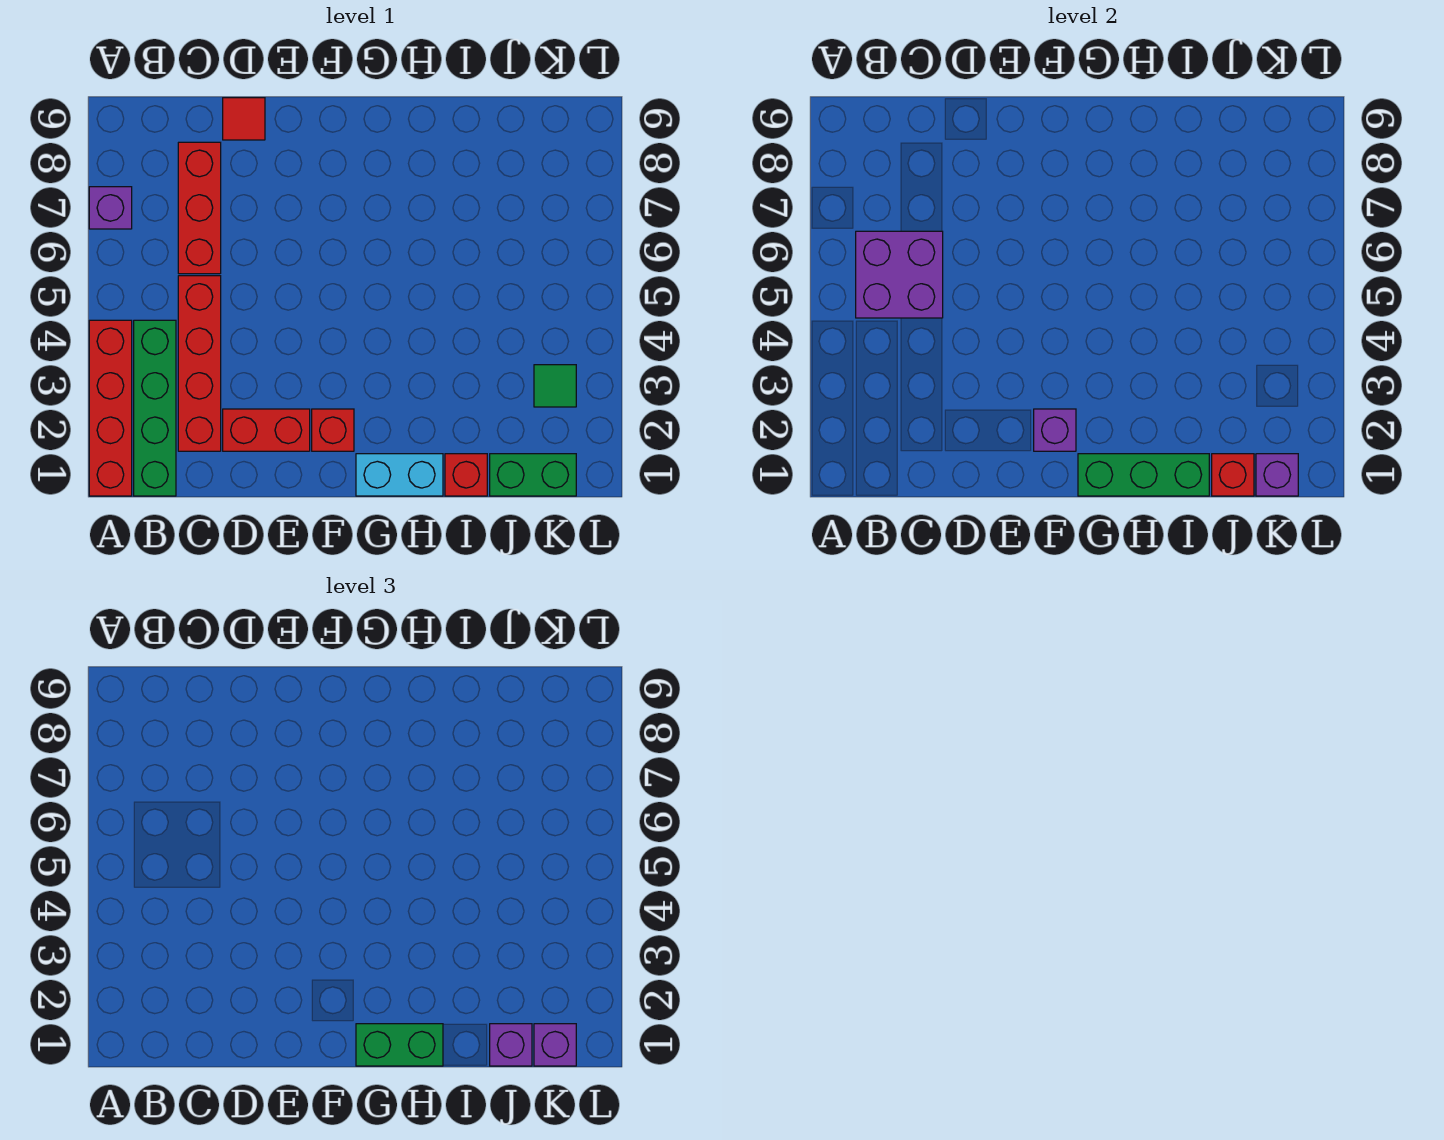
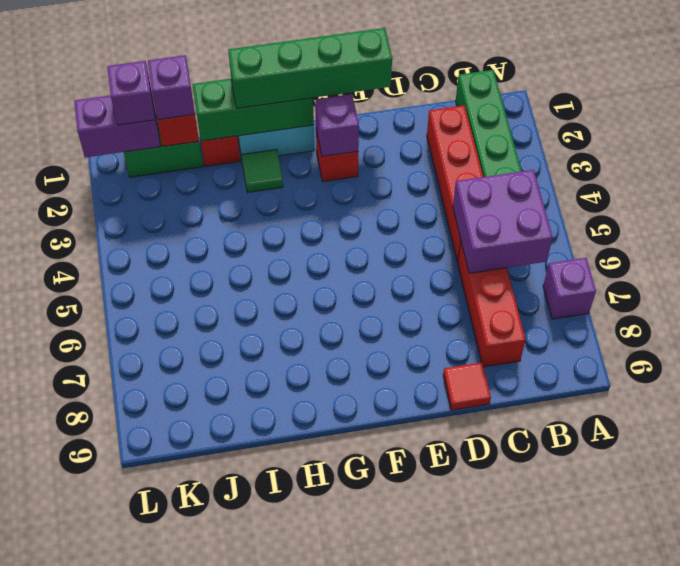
red brick A1:A4 level 1 -> none
red brick D2:E2 level 1 -> none
green brick G1:H1 level 3 -> green brick E1:H1 level 3
purple brick K1 level 2 -> purple brick K1:L1 level 2
green tile K3 level 1 -> green tile H2 level 1

